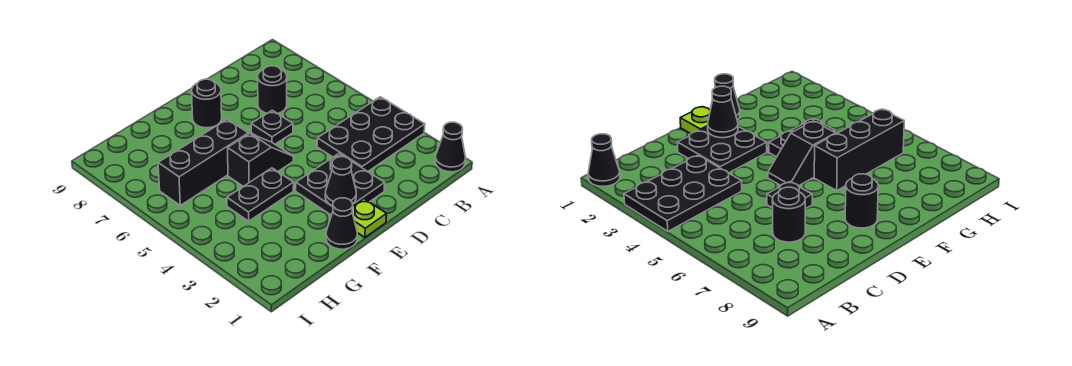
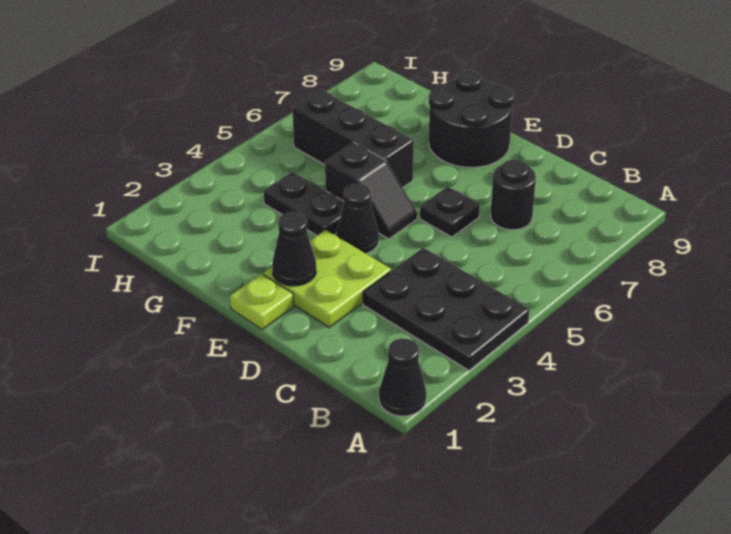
black plate D2:E3 level 1 -> lime plate D2:E3 level 1
black round brick E8 level 1 -> black round brick E8:F9 level 1
black cone F1 level 1 -> black cone E4 level 1

